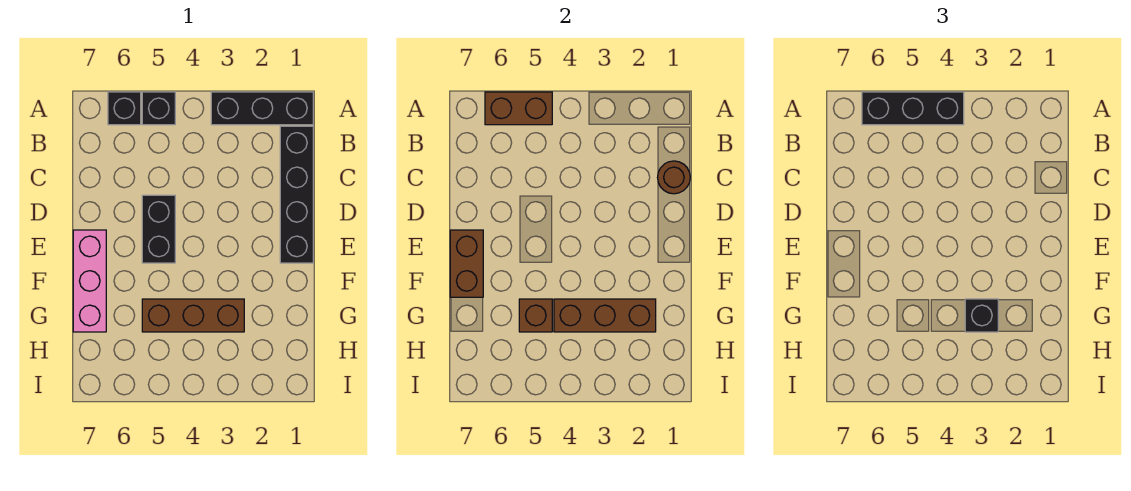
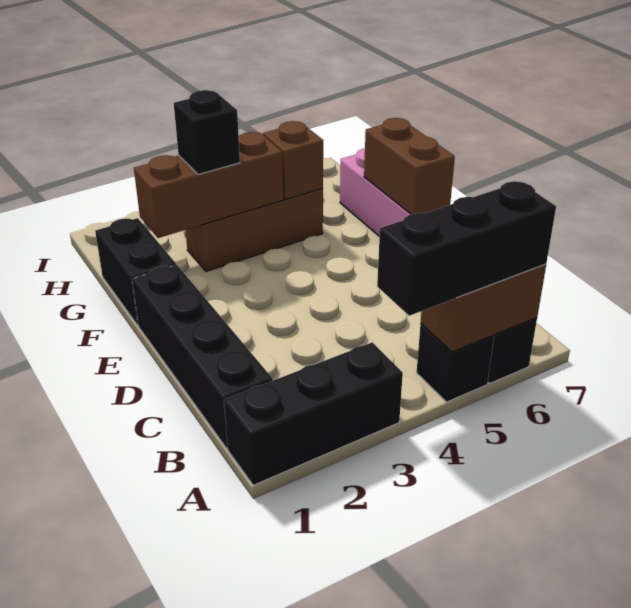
brown round brick C1 level 2 -> none
black brick D5:E5 level 1 -> black brick F1:G1 level 1

